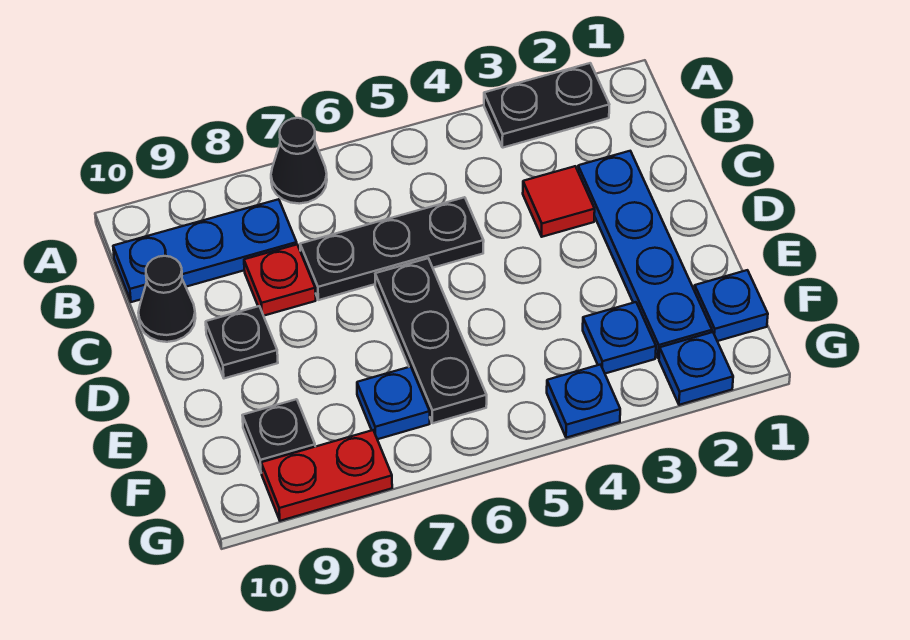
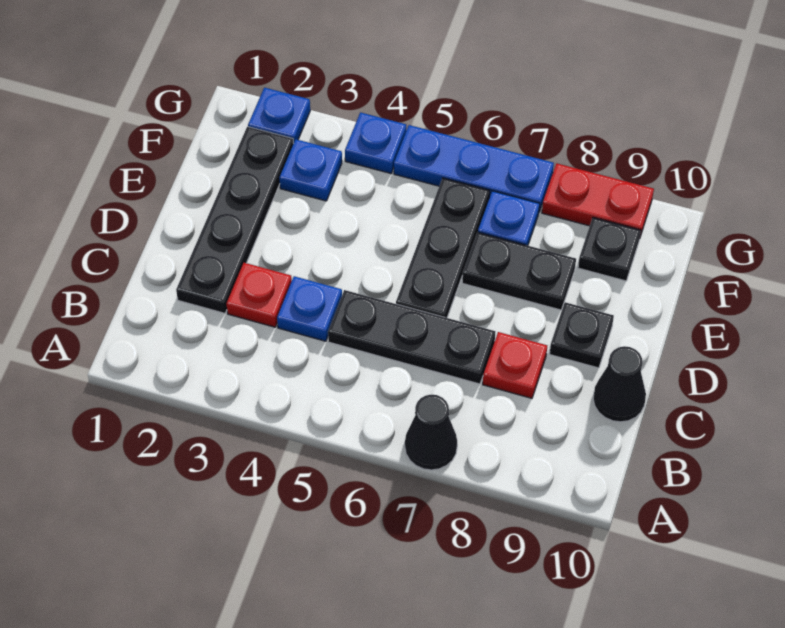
black plate A2:A3 level 1 -> black plate E7:E8 level 1
blue plate B8:B10 level 1 -> blue plate G5:G7 level 1
blue plate C2:F2 level 1 -> black plate C2:F2 level 1
red tile C3 level 1 -> red plate C3 level 1
blue plate F1 level 1 -> blue plate C4 level 1

